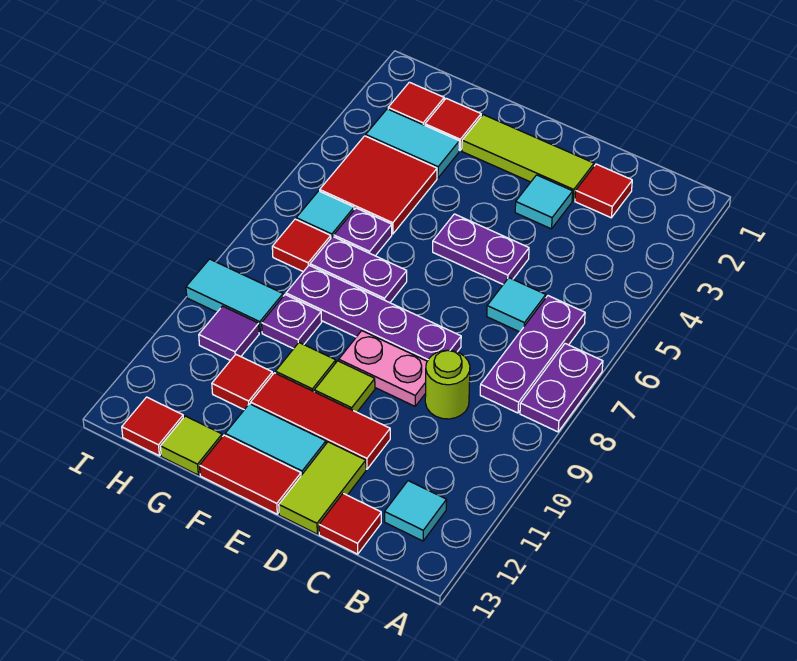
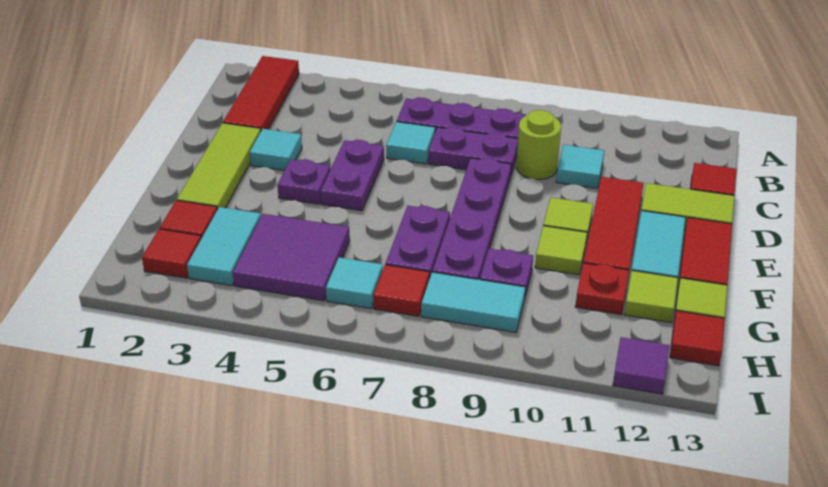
purple plate A7:A8 level 1 -> purple plate C7:C8 level 1
cyan tile B12 level 1 -> cyan tile C10 level 1
red tile C2 level 1 -> red tile A2:C2 level 1
pink plate D9:E9 level 1 -> none
red tile G4:H5 level 1 -> purple tile G4:H5 level 1
purple plate G6 level 1 -> purple plate E4 level 1
red tile G11 level 1 -> red plate G11 level 1
none -> lime tile G12 level 1
cyan tile H9:I9 level 1 -> cyan tile H8:H9 level 1
purple tile H10 level 1 -> purple tile I12 level 1

